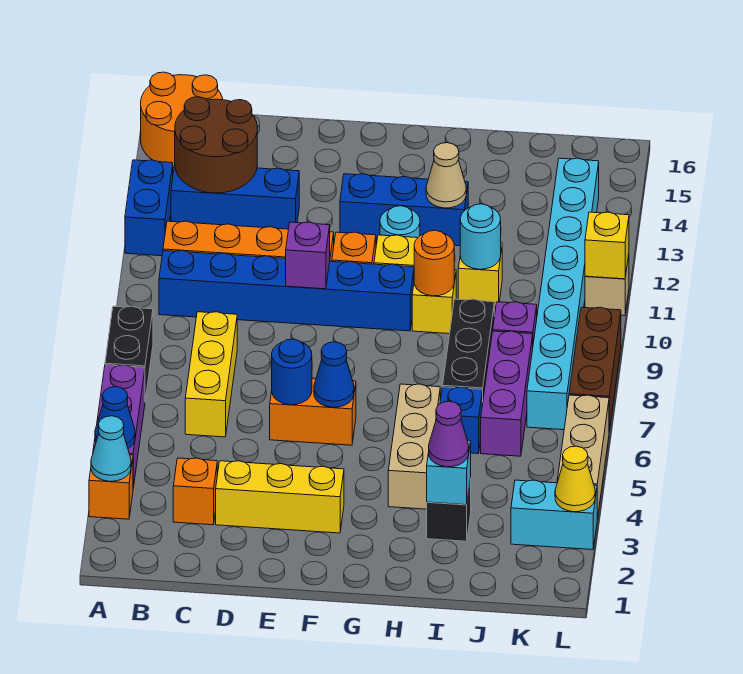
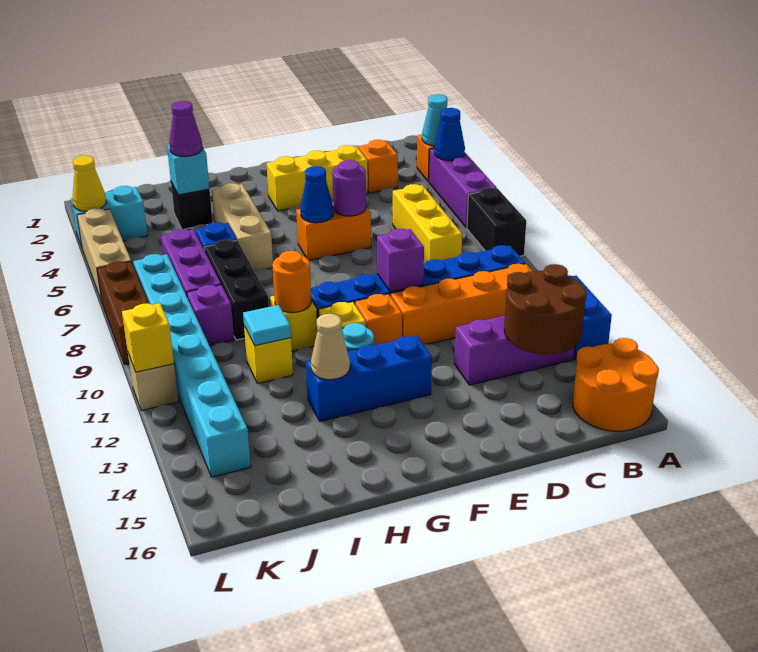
blue brick B13:D13 level 1 -> purple brick B13:D13 level 1
blue round brick E6 level 2 -> purple round brick E6 level 2
cyan round brick I11 level 2 -> cyan tile I11 level 2

